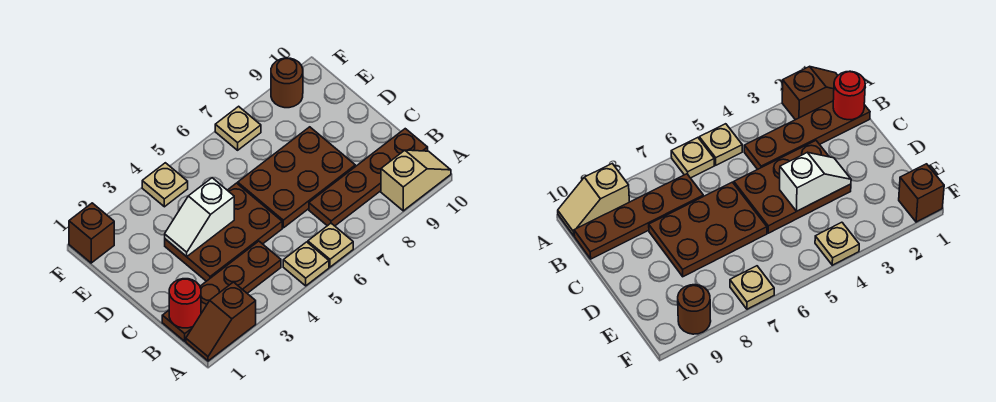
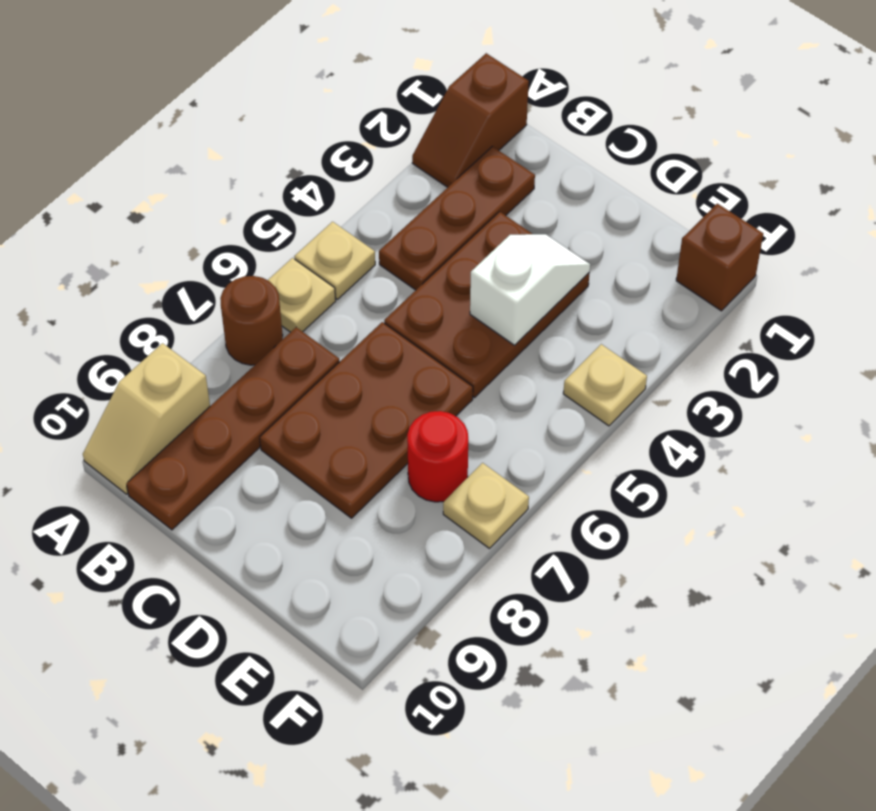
brown slope A1:A2 level 1 top 2 -> brown slope A1:A2 level 1 top 1
brown plate B1:B4 level 1 -> brown plate B2:B4 level 1
red round brick B1 level 2 -> red round brick E7 level 1
brown round brick F9 level 1 -> brown round brick A7 level 1

